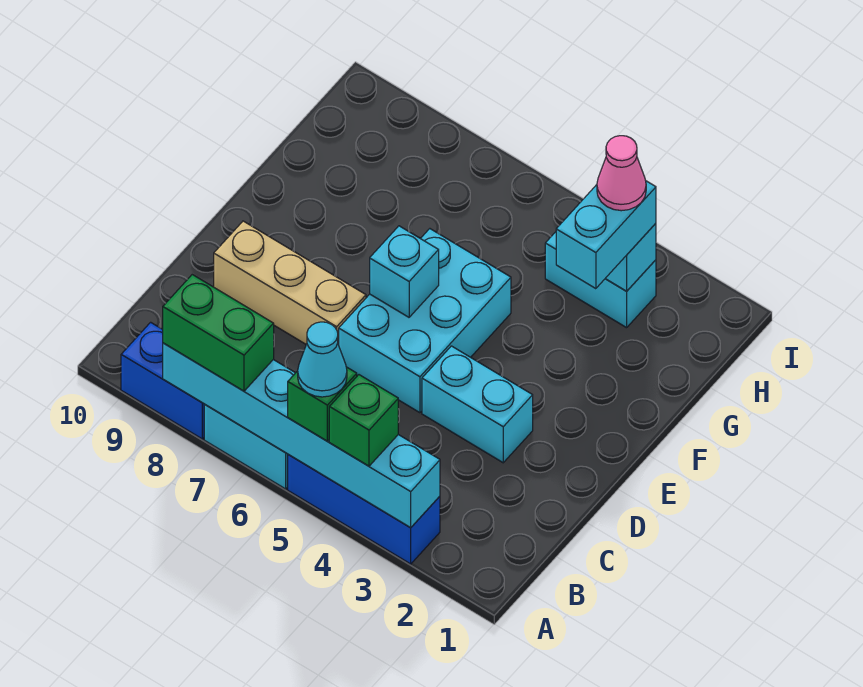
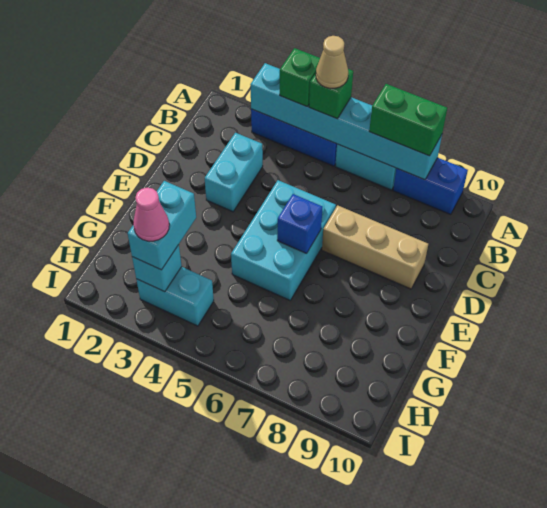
cyan cone A5 level 4 -> tan cone A5 level 4
cyan brick D3:D4 level 1 -> cyan brick C3:D3 level 1
cyan brick E6 level 2 -> blue brick E6 level 2

